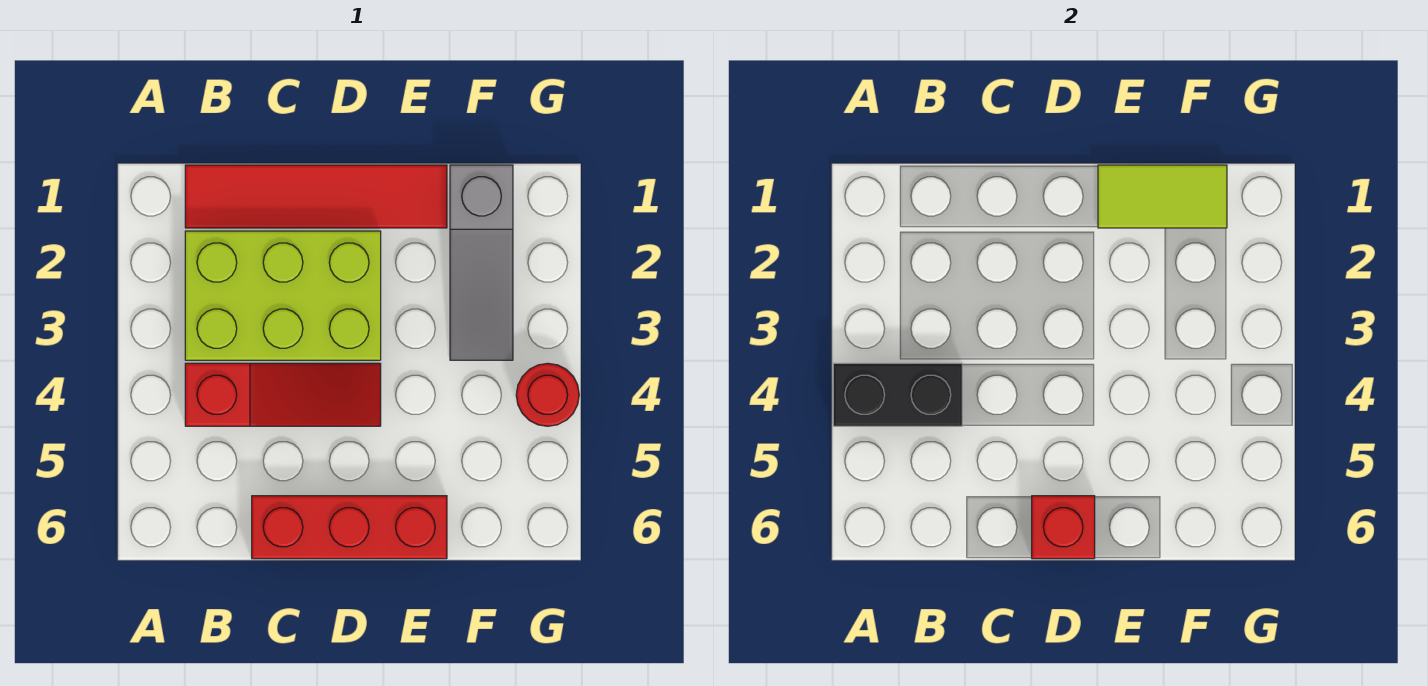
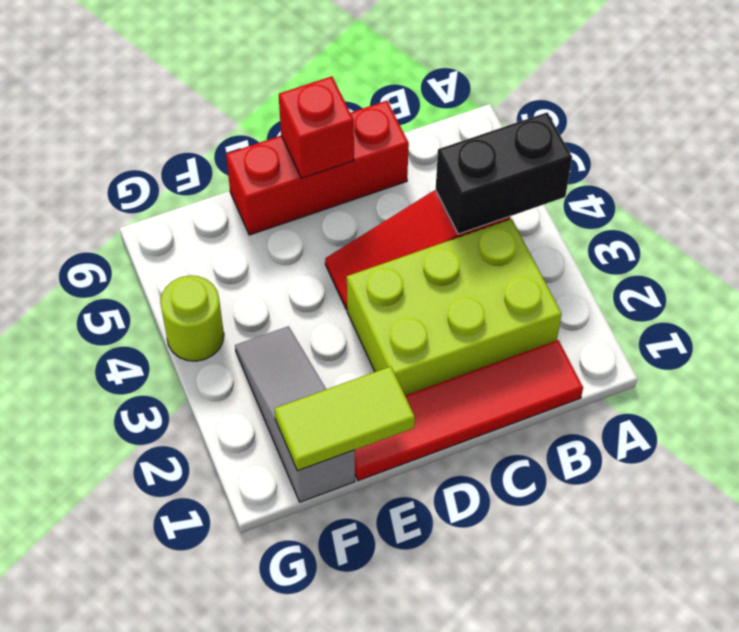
red round brick G4 level 1 -> lime round brick G4 level 1

